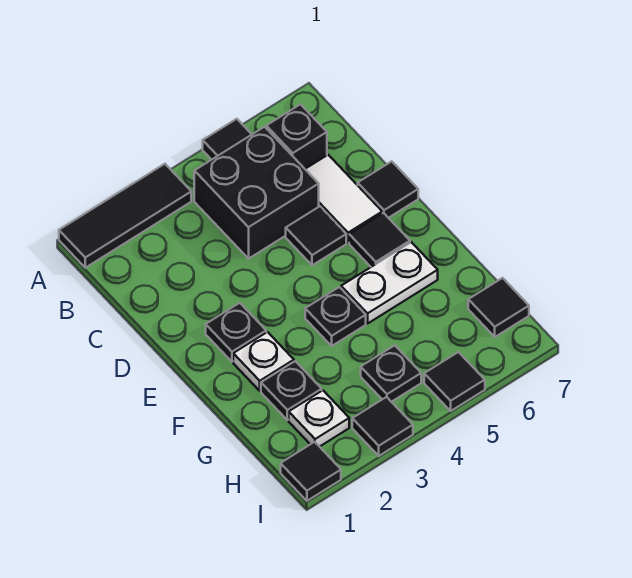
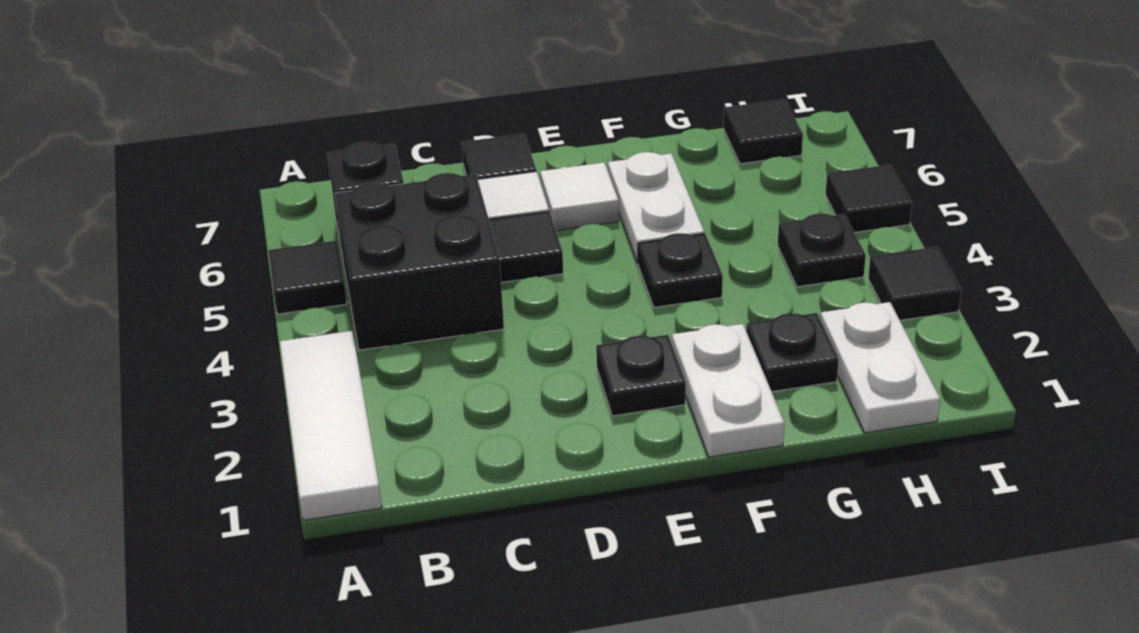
black tile A1:A3 level 1 -> white tile A1:A3 level 1
black tile E6 level 1 -> white tile E6 level 1
white plate F2 level 1 -> white plate F1:F2 level 1
white plate H2 level 1 -> white plate H1:H2 level 1
black tile I1 level 1 -> none

